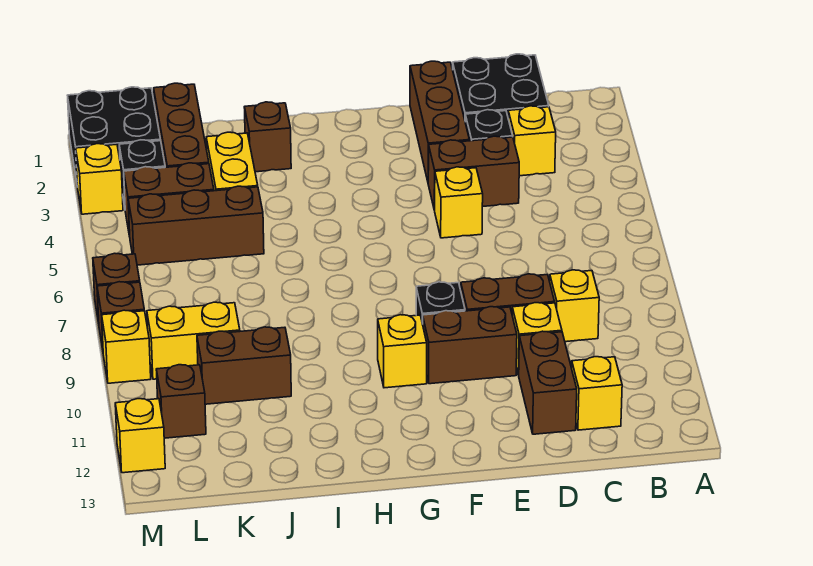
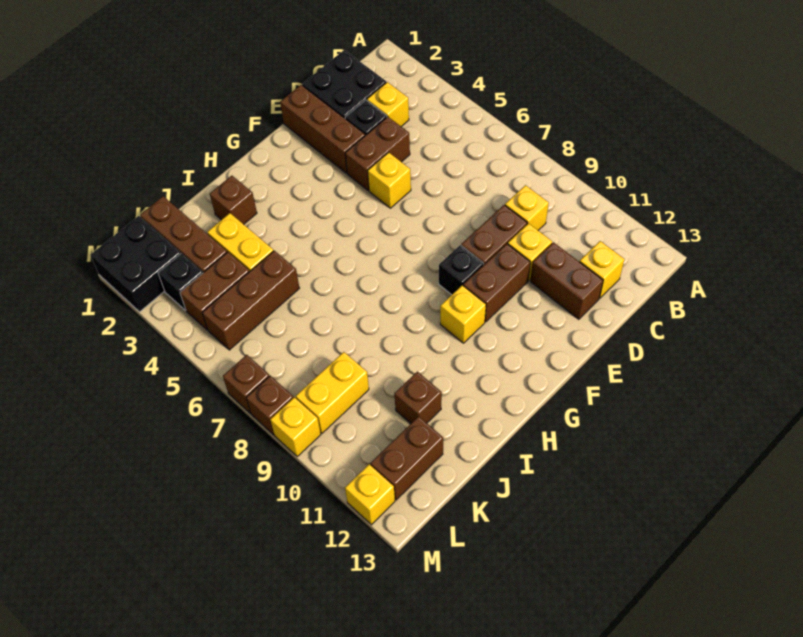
brown brick J10:K10 level 1 -> brown brick K12:L12 level 1
brown brick L11 level 1 -> brown brick J11 level 1
yellow brick M3 level 1 -> none

